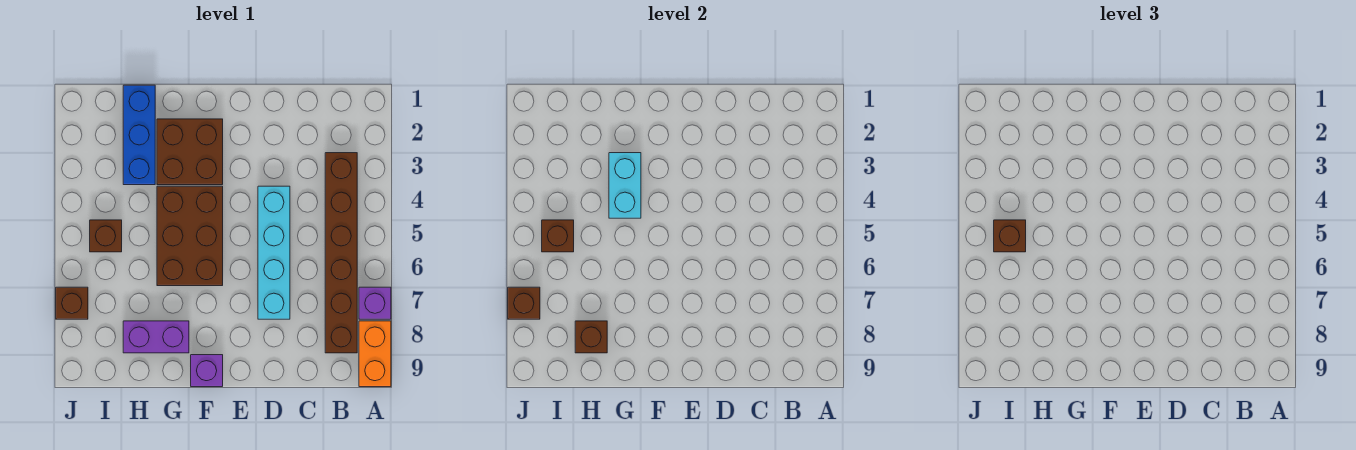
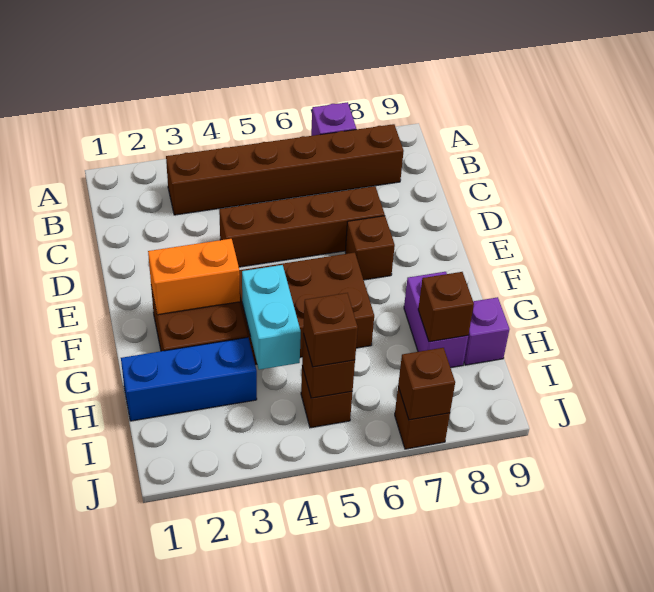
orange brick A8:A9 level 1 -> orange brick F2:F3 level 2
cyan brick D4:D7 level 1 -> brown brick D4:D7 level 1
none -> brown brick E7 level 1
purple brick F9 level 1 -> purple brick H9 level 1
cyan brick G3:G4 level 2 -> cyan brick G4:H4 level 2

